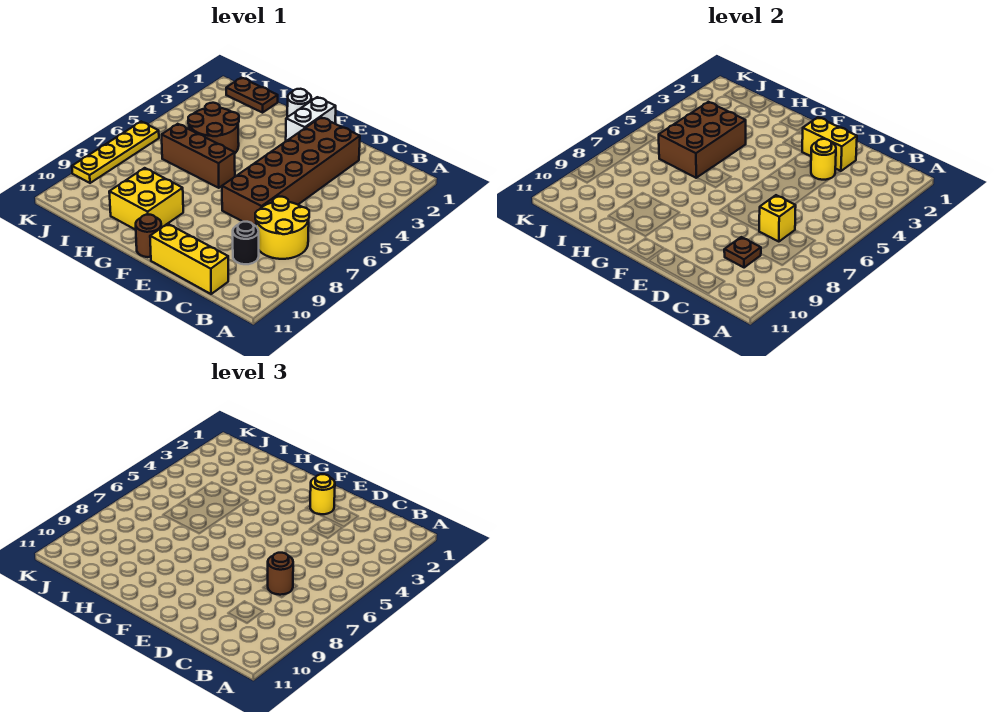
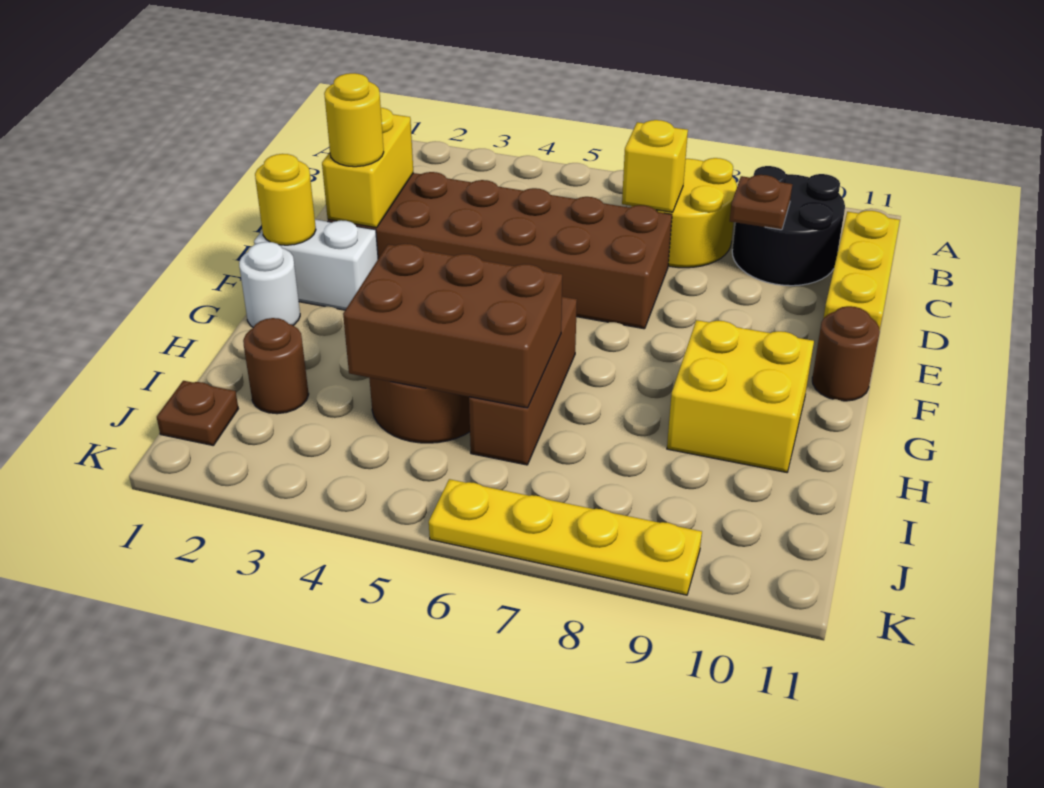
brown round brick C7 level 3 -> brown round brick I2 level 1
black round brick C9 level 1 -> black round brick B9:C10 level 1
yellow round brick D3 level 2 -> yellow round brick F1 level 2
brown plate I1:J1 level 1 -> brown plate J1 level 1

